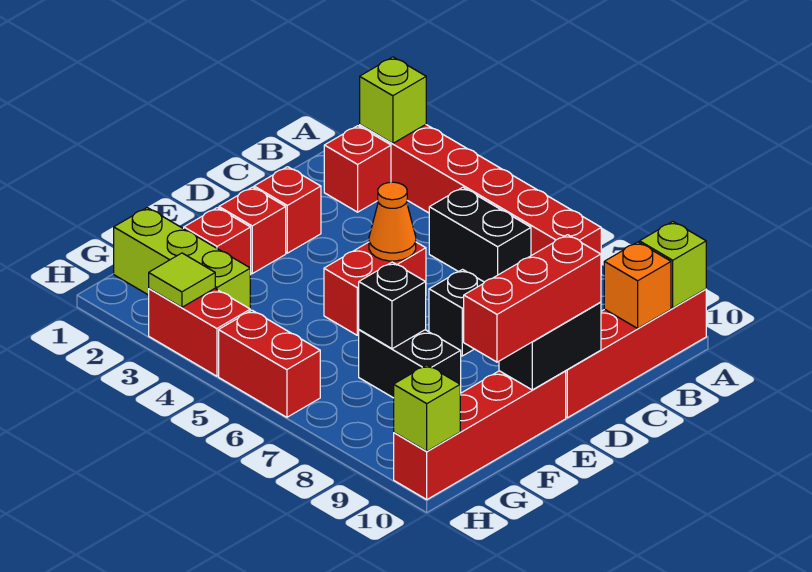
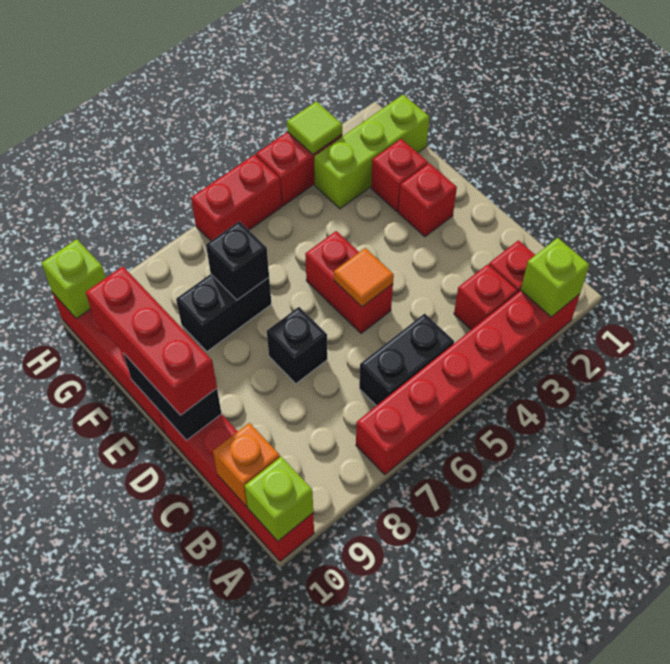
red brick D2 level 1 -> red brick B3 level 1
orange cone D5 level 2 -> orange tile D5 level 2

